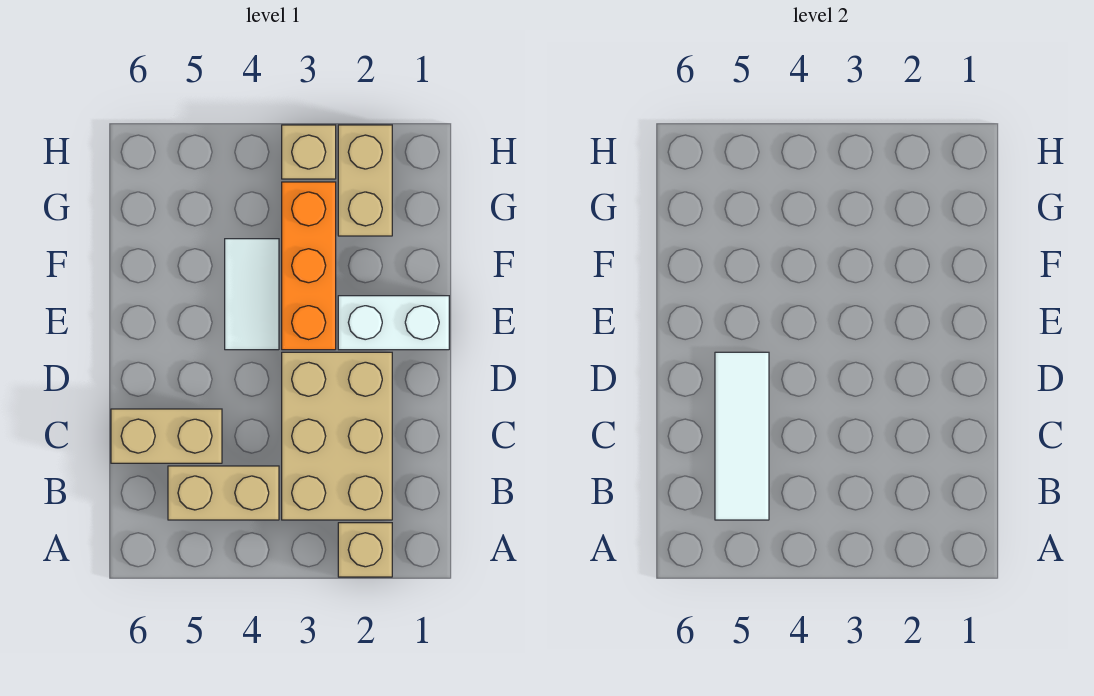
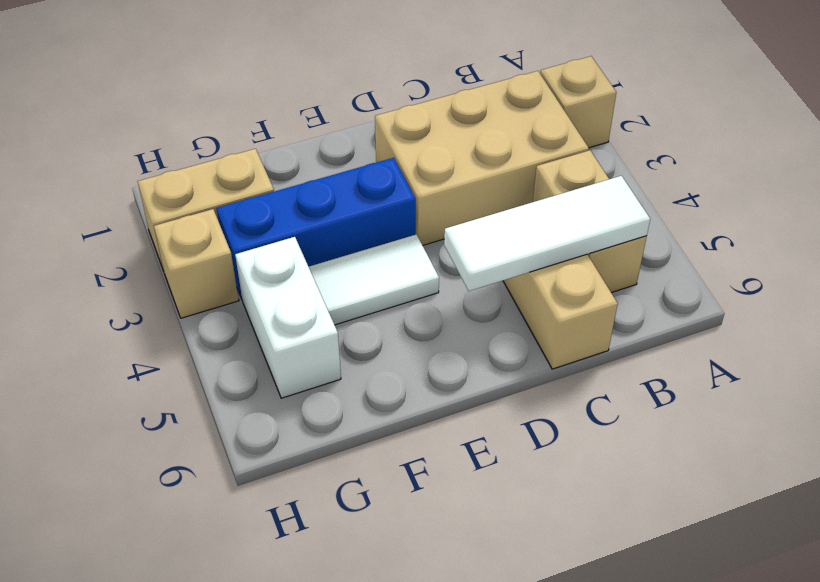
white brick E1:E2 level 1 -> white brick G4:G5 level 1
orange brick E3:G3 level 1 -> blue brick E3:G3 level 1

